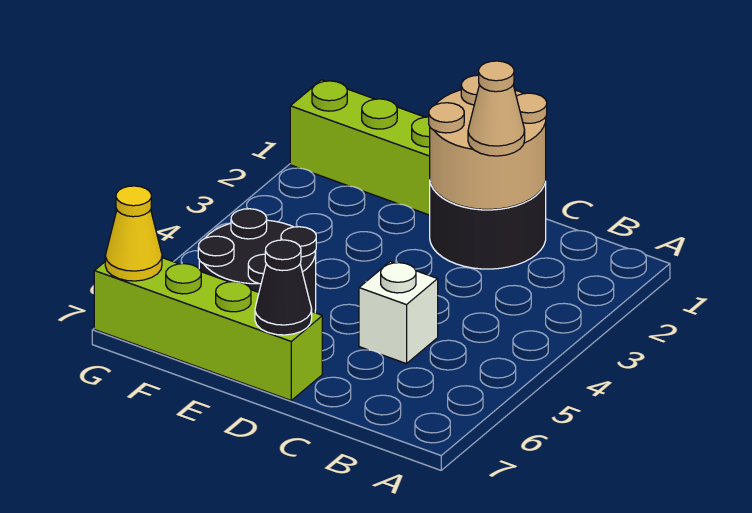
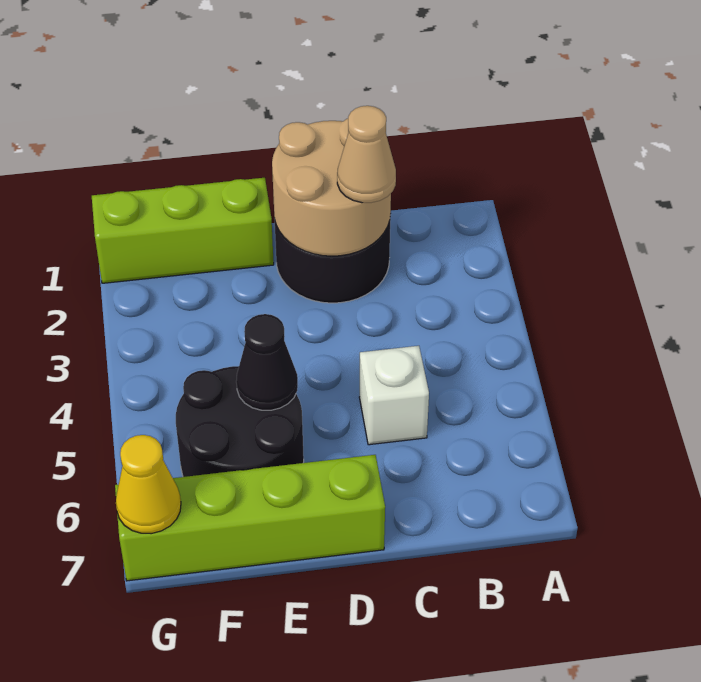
black cone D7 level 2 -> black cone E5 level 2

